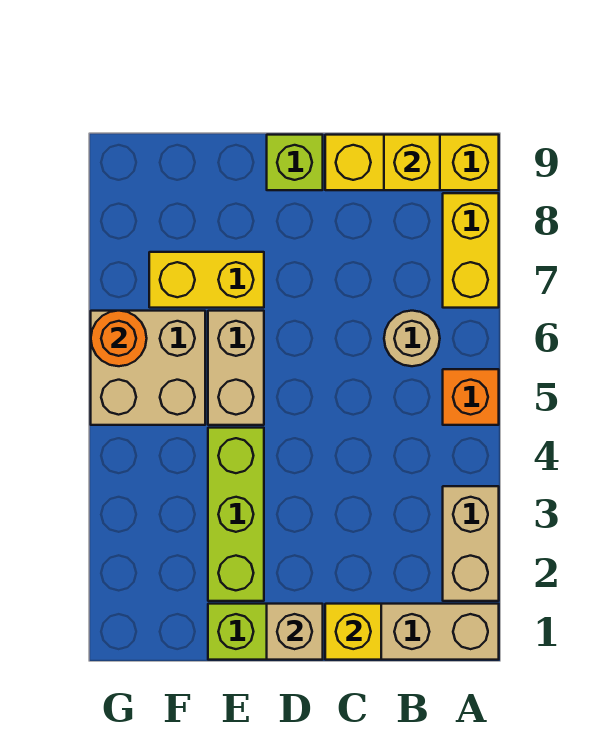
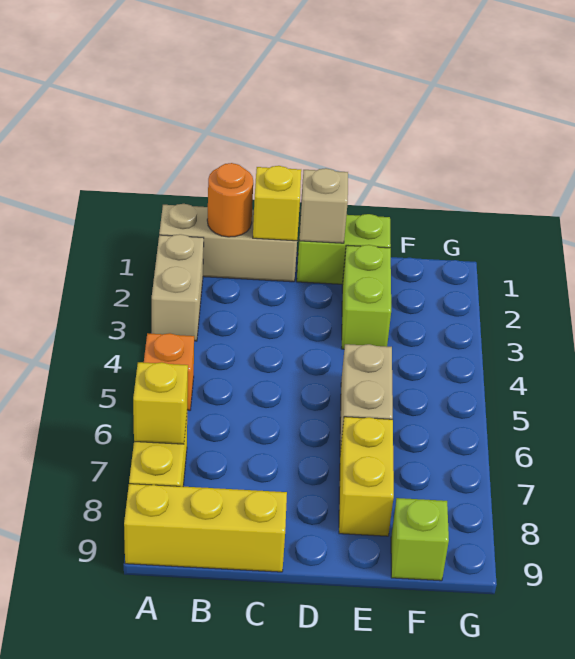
tan round brick B6 level 1 -> none
yellow brick B9 level 2 -> yellow brick A7 level 2
lime brick D9 level 1 -> lime brick F9 level 1
lime brick E2:E4 level 1 -> lime brick E2:E3 level 1
yellow brick E7:F7 level 1 -> yellow brick E7:E8 level 1
tan brick F5:G6 level 1 -> none
orange round brick G6 level 2 -> orange round brick B1 level 2

